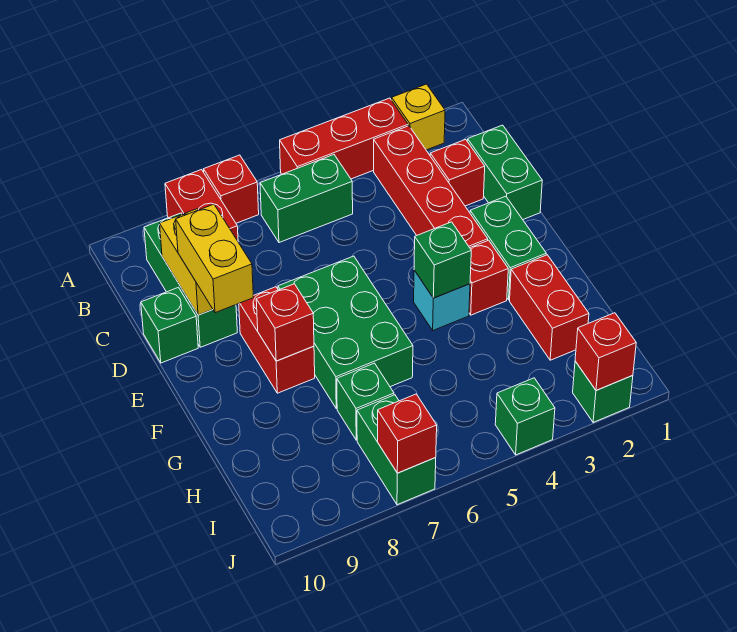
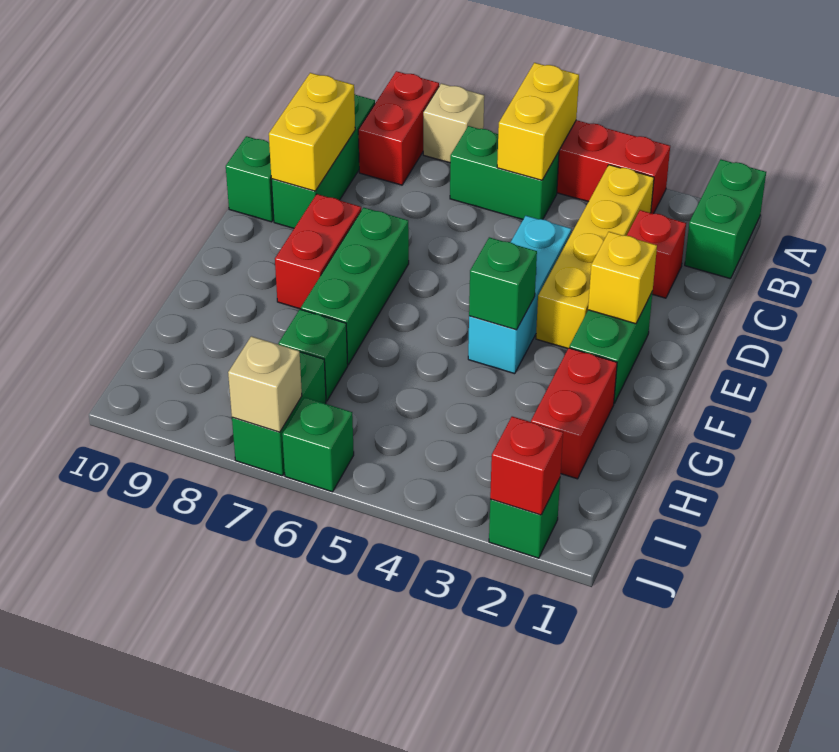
yellow brick A2 level 1 -> yellow brick E2 level 2
red brick A7 level 1 -> tan brick A7 level 1
red brick B3:E3 level 1 -> yellow brick B3:E3 level 1
green brick C1:D1 level 1 -> green brick A1:B1 level 1
yellow brick D9:E9 level 3 -> yellow brick A5:B5 level 2
green brick E6:G7 level 1 -> green brick E7:G7 level 1
red brick F3 level 1 -> none
cyan brick F4 level 1 -> cyan brick D4:F4 level 1
red brick F8 level 2 -> none
green brick J4 level 1 -> green brick J6 level 1
red brick J7 level 2 -> tan brick J7 level 2

